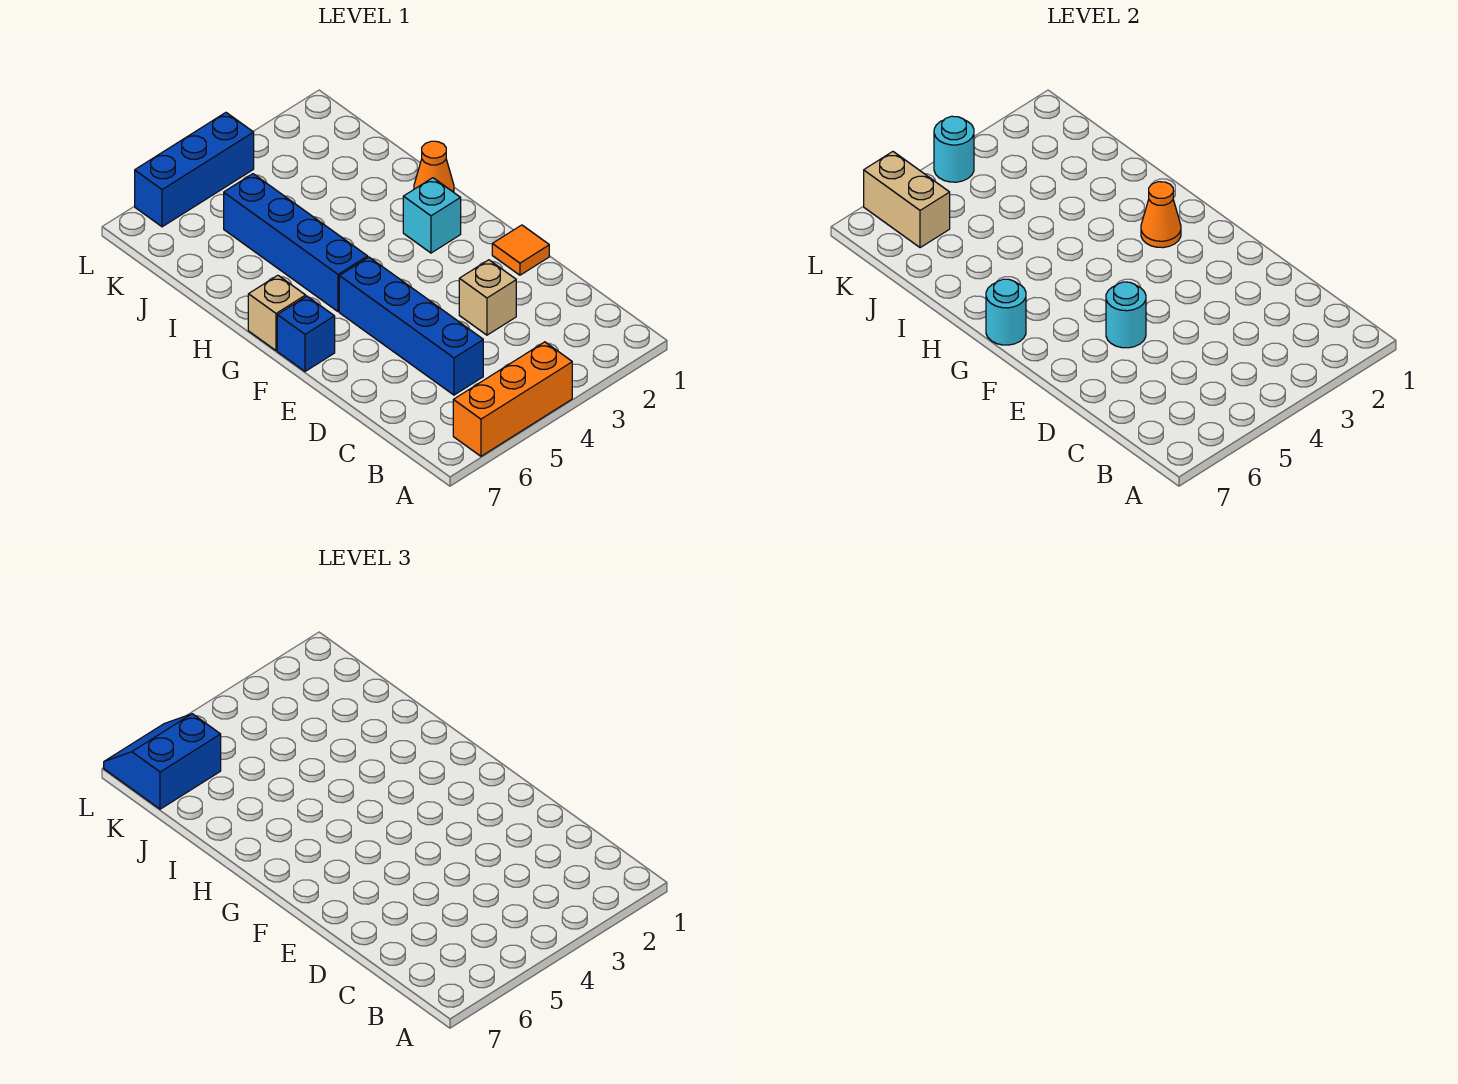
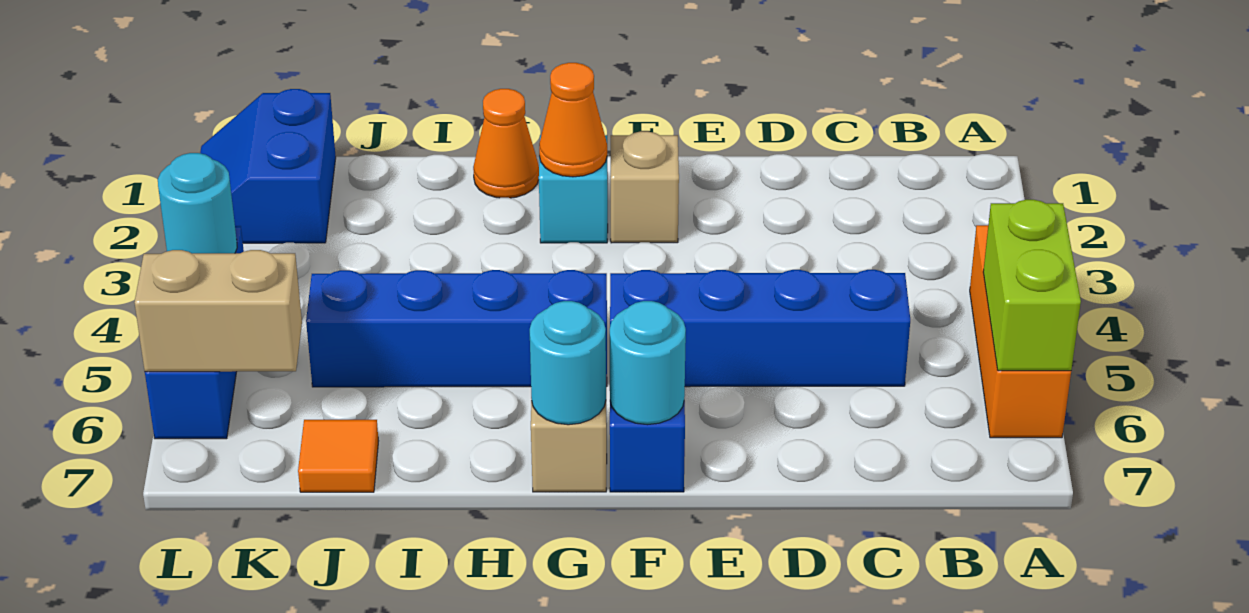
none -> lime brick A5:A6 level 2
tan brick D3 level 1 -> tan brick F2 level 1
orange tile E1 level 1 -> orange tile J7 level 1
cyan round brick E5 level 2 -> cyan round brick F7 level 2
blue slope K6:L7 level 3 top K -> blue slope K1:L2 level 1 top K

